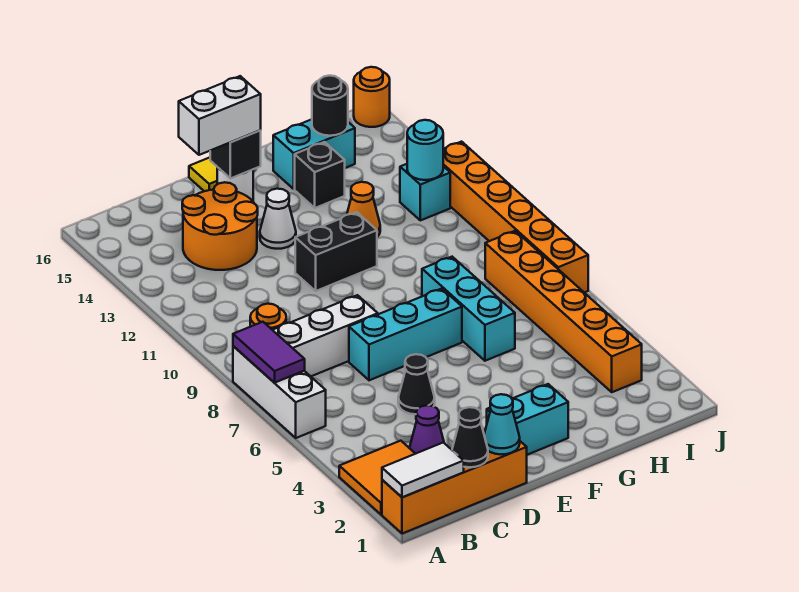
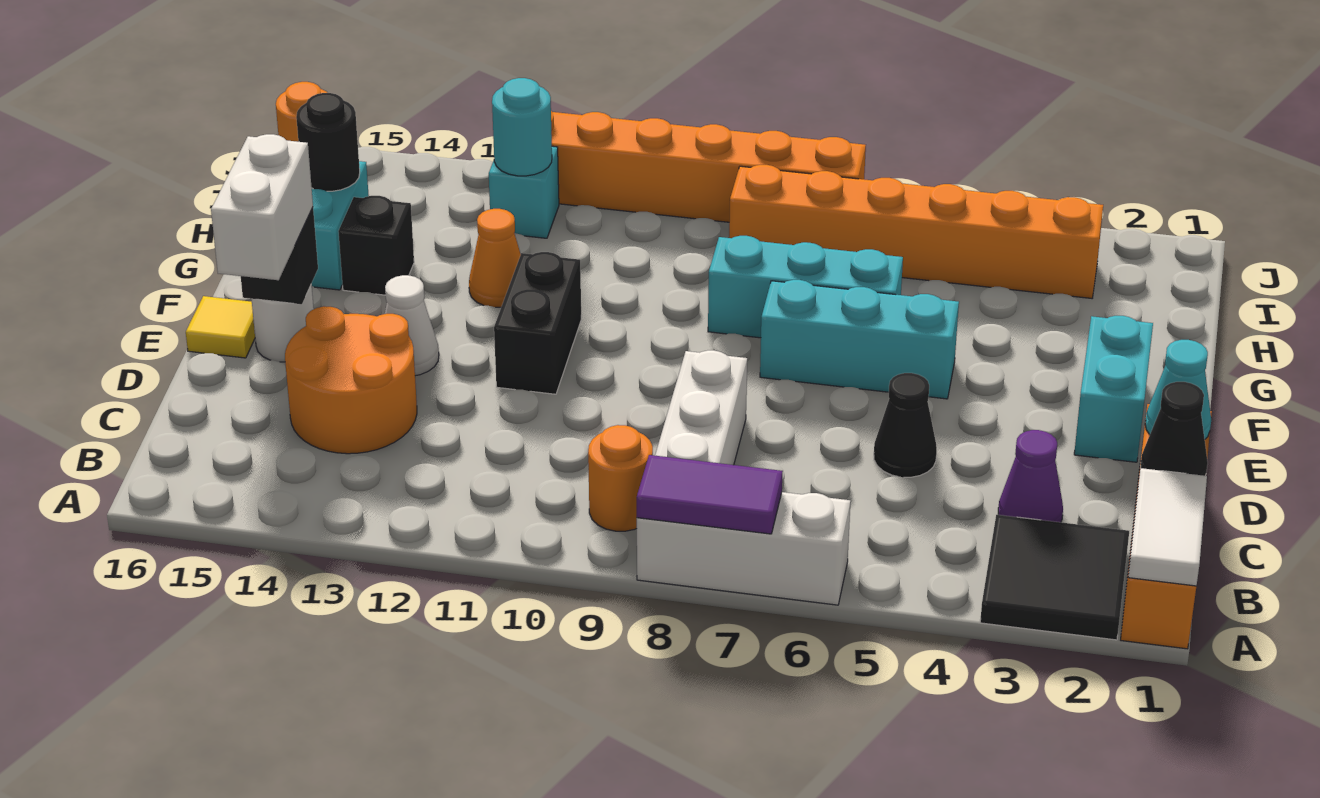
orange tile A2:B3 level 1 -> black tile A2:B3 level 1
cyan brick D7:F7 level 1 -> cyan brick F5:F7 level 1

